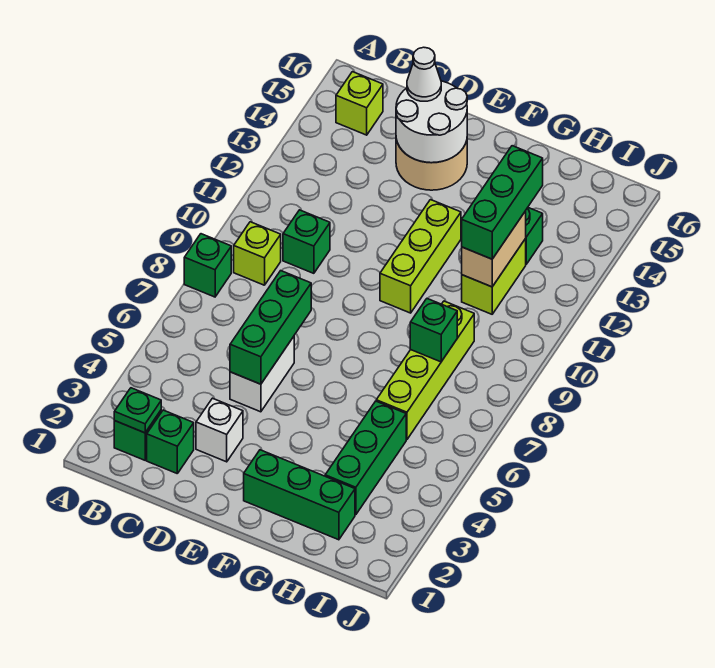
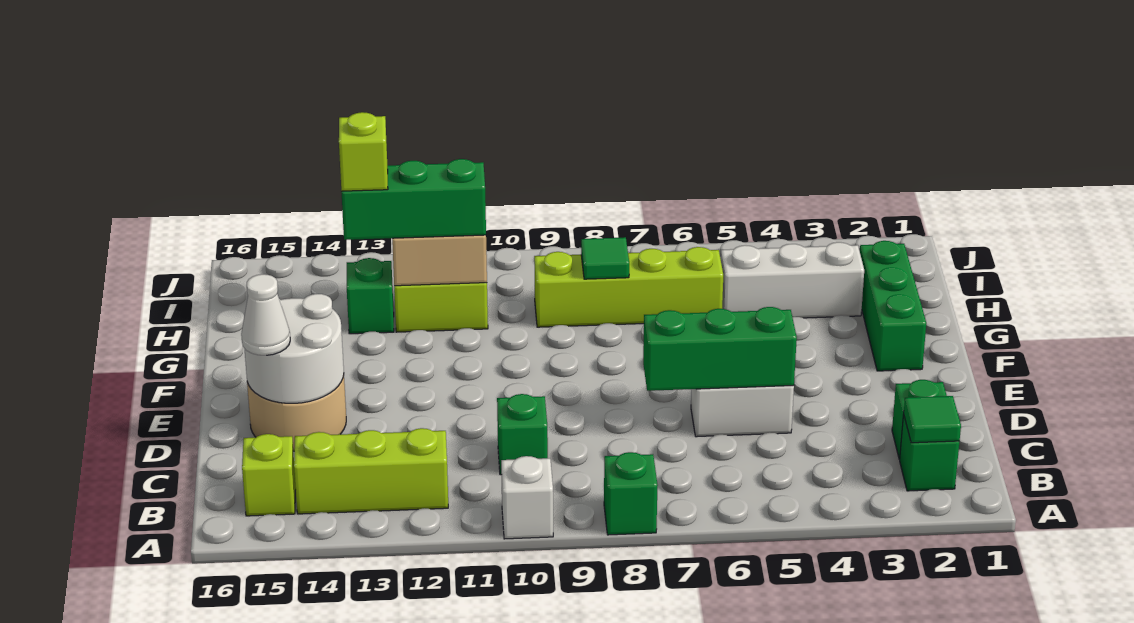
green plate B2 level 2 -> green tile B2 level 2
lime brick B9 level 1 -> lime brick H13 level 4
white brick D3 level 1 -> white brick A10 level 1
lime brick F10:F12 level 1 -> lime brick B12:B14 level 1
green brick H3:H5 level 1 -> white brick H3:H5 level 1
green brick H8 level 2 -> green tile H8 level 2

